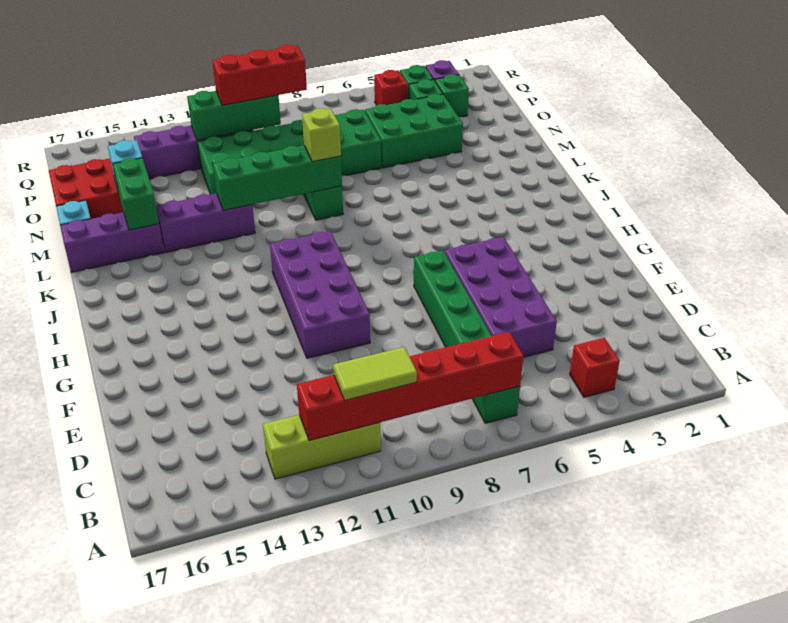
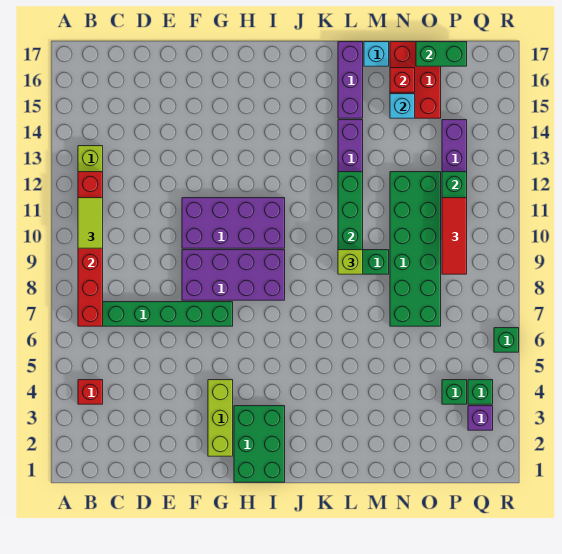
purple brick D5:G6 level 1 -> purple brick F8:I9 level 1
none -> lime brick G2:G4 level 1
green brick L15:M15 level 2 -> green brick O17:P17 level 2
green brick N4:O6 level 1 -> green brick H1:I3 level 1
green brick P3 level 1 -> green brick R6 level 1
red brick P9:P11 level 3 -> red tile P9:P11 level 3
red brick Q5 level 1 -> red brick N16 level 2

